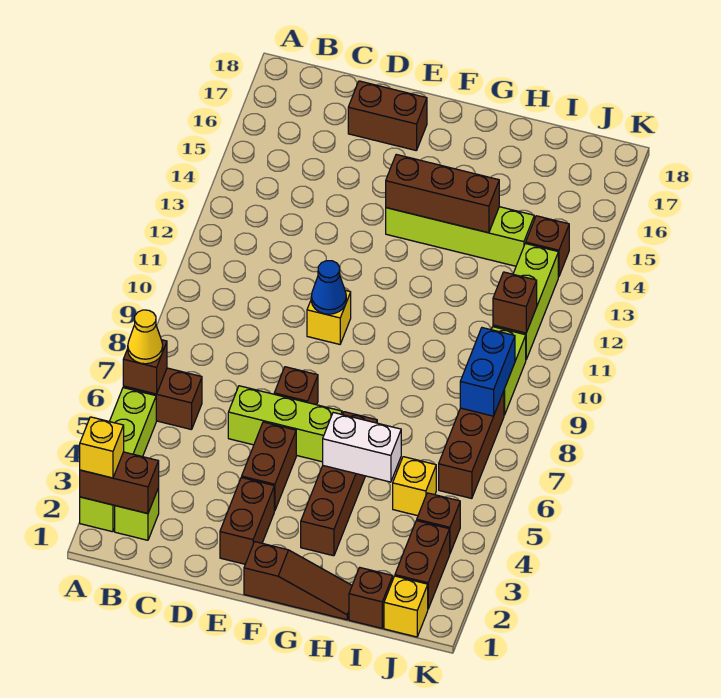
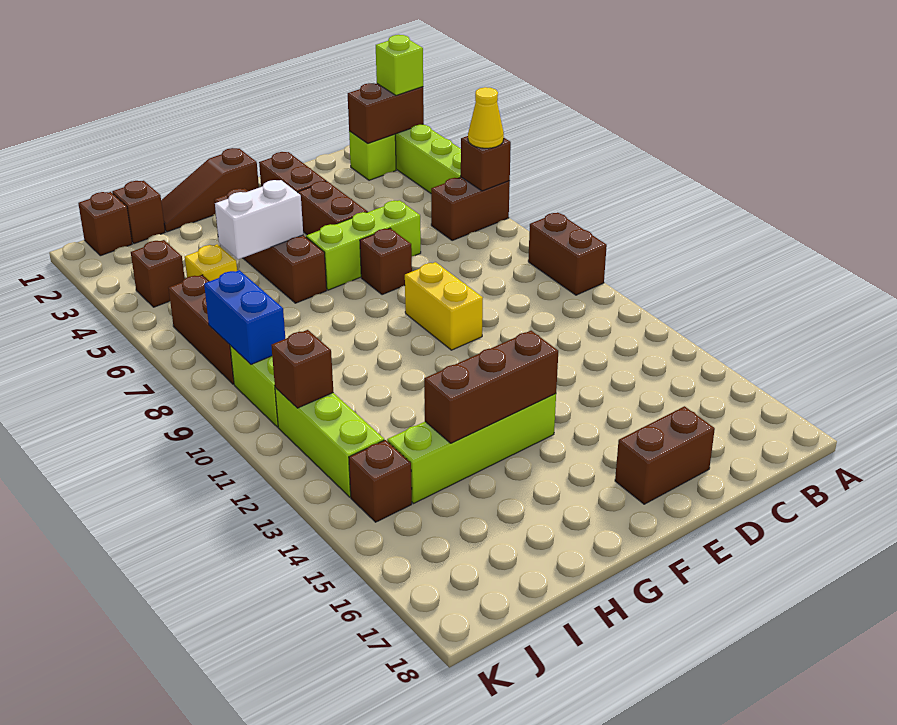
yellow brick A2 level 3 -> lime brick A2 level 3
yellow brick E10 level 1 -> yellow brick E9:E10 level 1
blue cone E10 level 2 -> none
yellow brick J1 level 1 -> brown brick J1 level 1
brown brick J2:J3 level 1 -> brown brick A9:A10 level 1

